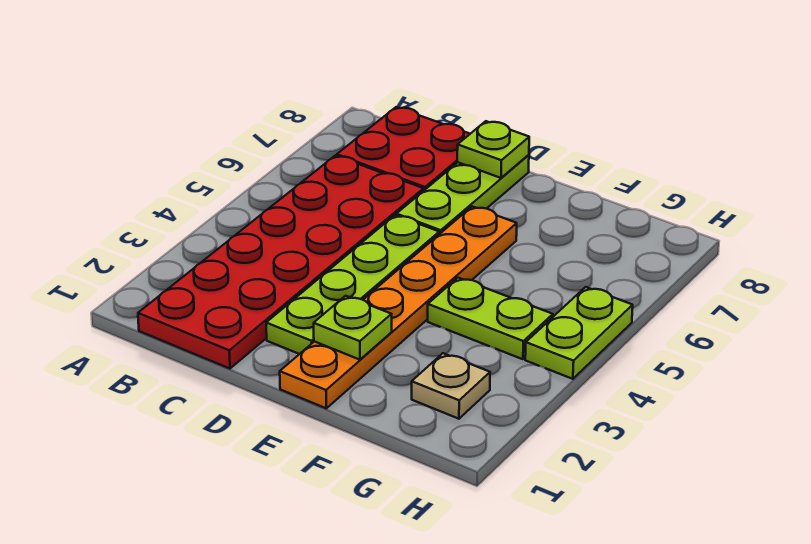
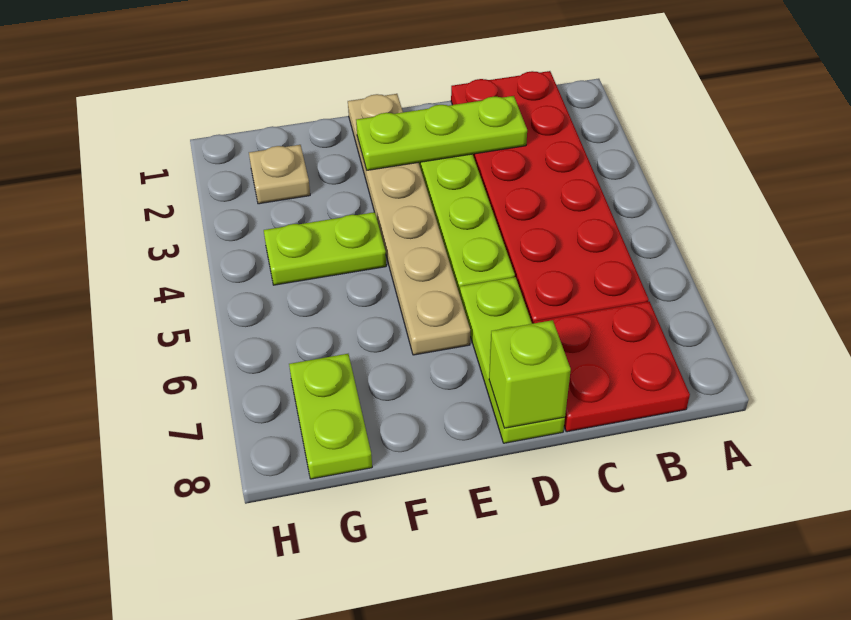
lime plate D8 level 2 -> lime brick D8 level 2
orange plate E1:E6 level 1 -> tan plate E1:E6 level 1
lime plate E2 level 2 -> lime plate C2:E2 level 2
lime plate H4:H5 level 1 -> lime plate G7:G8 level 1

